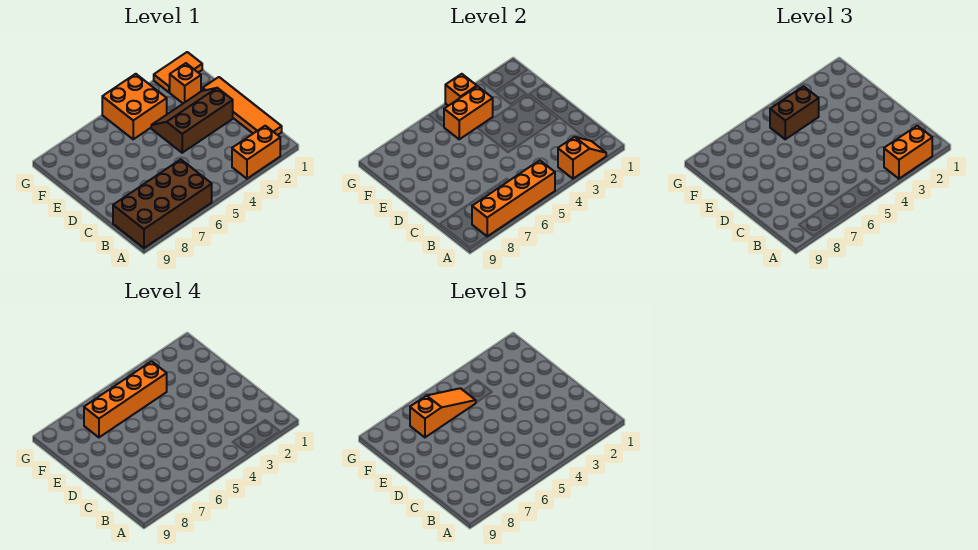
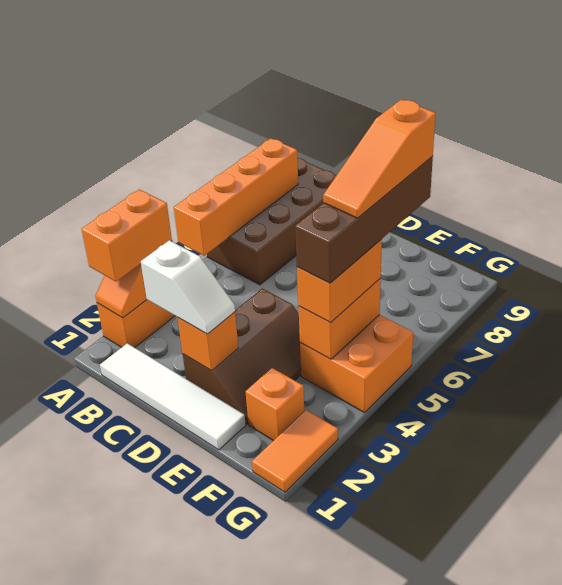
orange tile B1:E1 level 1 -> white tile B1:E1 level 1
none -> white slope C2:D2 level 3 top C
brown brick F4:F5 level 3 -> orange brick F4:F5 level 3
orange brick F4:F7 level 4 -> brown brick F4:F7 level 4
orange brick G4 level 2 -> orange brick D2 level 2

